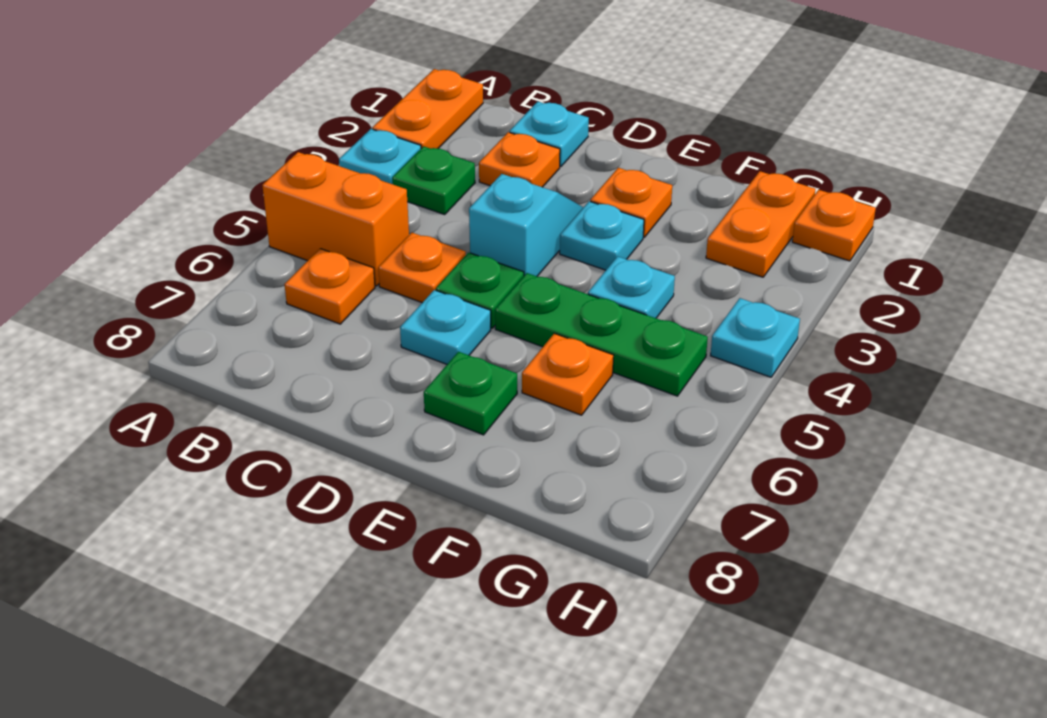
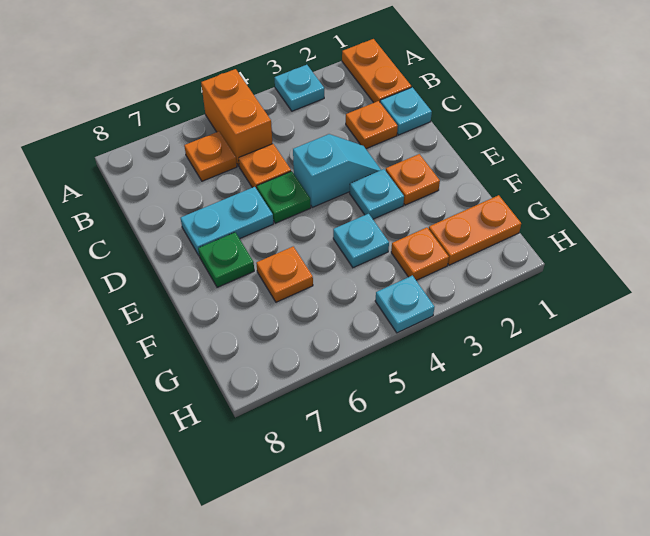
orange plate A1:A2 level 1 -> orange plate A1:B1 level 1
green plate B3 level 1 -> none
cyan plate D6 level 1 -> cyan plate D6:D7 level 1
green plate E5:G5 level 1 -> none
orange plate H1 level 1 -> orange plate G3 level 1

